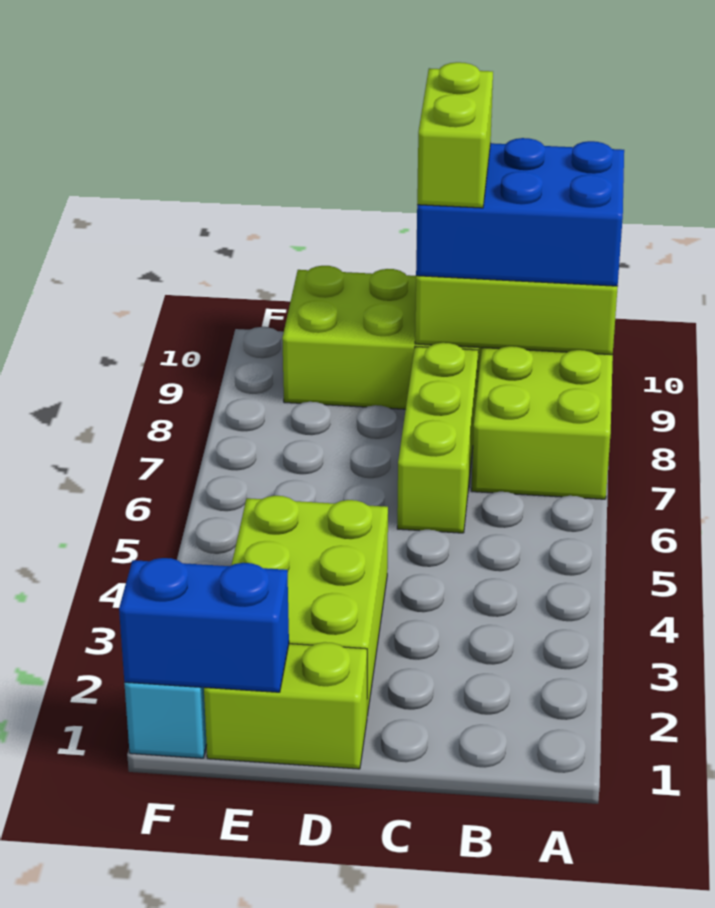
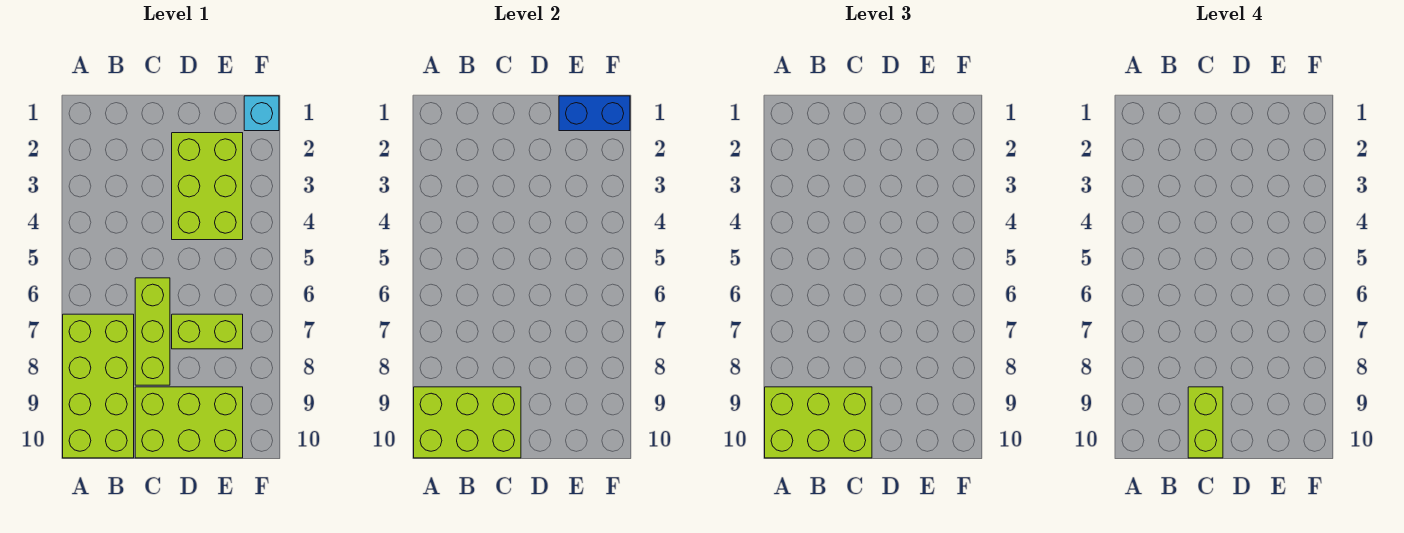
blue brick A9:C10 level 3 -> lime brick A9:C10 level 3
lime brick D1:E1 level 1 -> lime brick D7:E7 level 1

